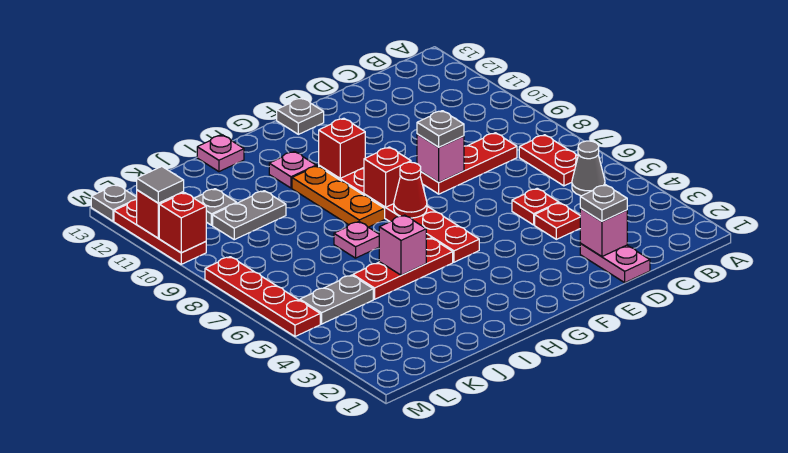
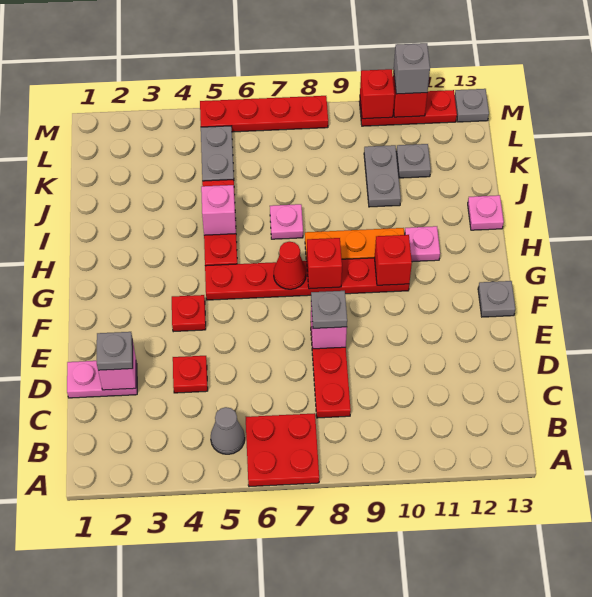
red plate B6:B7 level 1 -> red plate A6:B7 level 1
red plate D5 level 1 -> red plate F4 level 1
grey tile M11 level 3 -> grey brick M11 level 3

